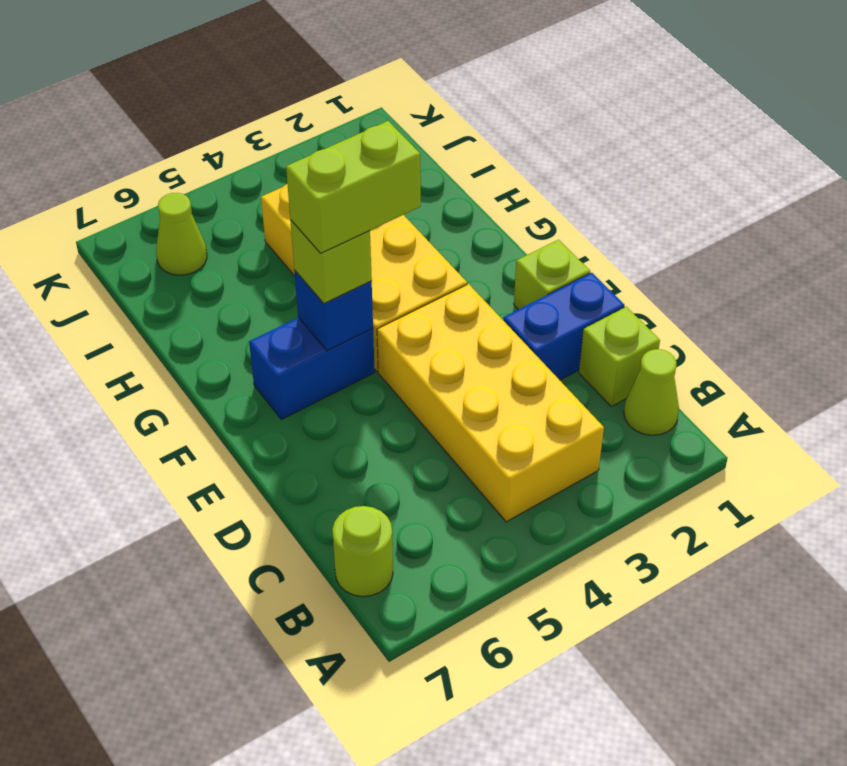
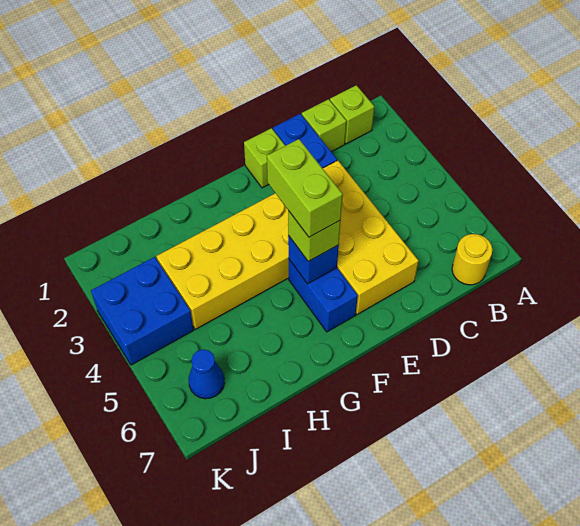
lime cone B1 level 1 -> lime brick B1 level 1
yellow brick B3:E4 level 1 -> yellow brick D3:E6 level 1
lime round brick B7 level 1 -> yellow round brick B7 level 1
none -> blue brick J3:K4 level 1
lime cone J6 level 1 -> blue cone J6 level 1

